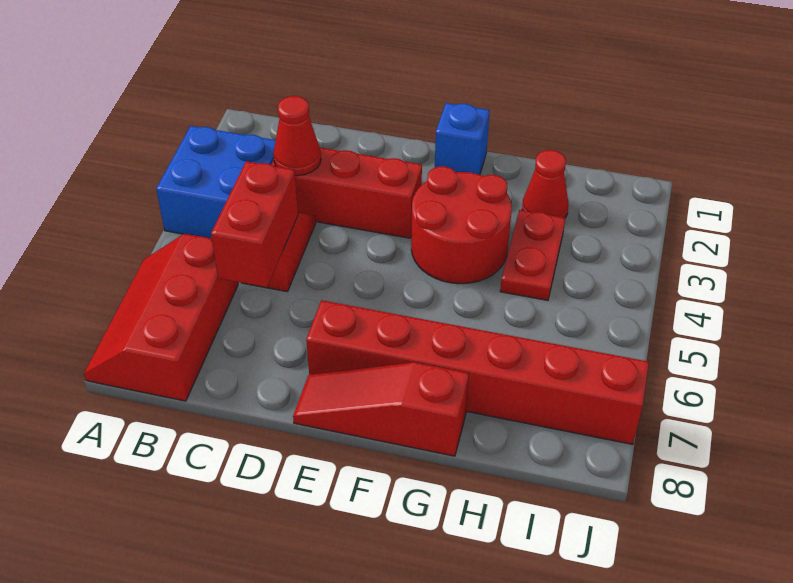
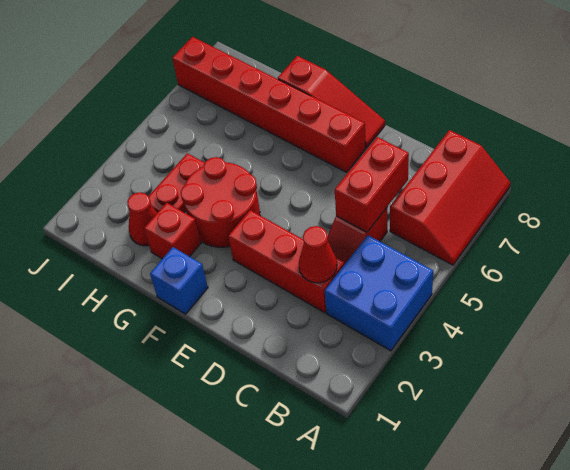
none -> red brick G2 level 1

